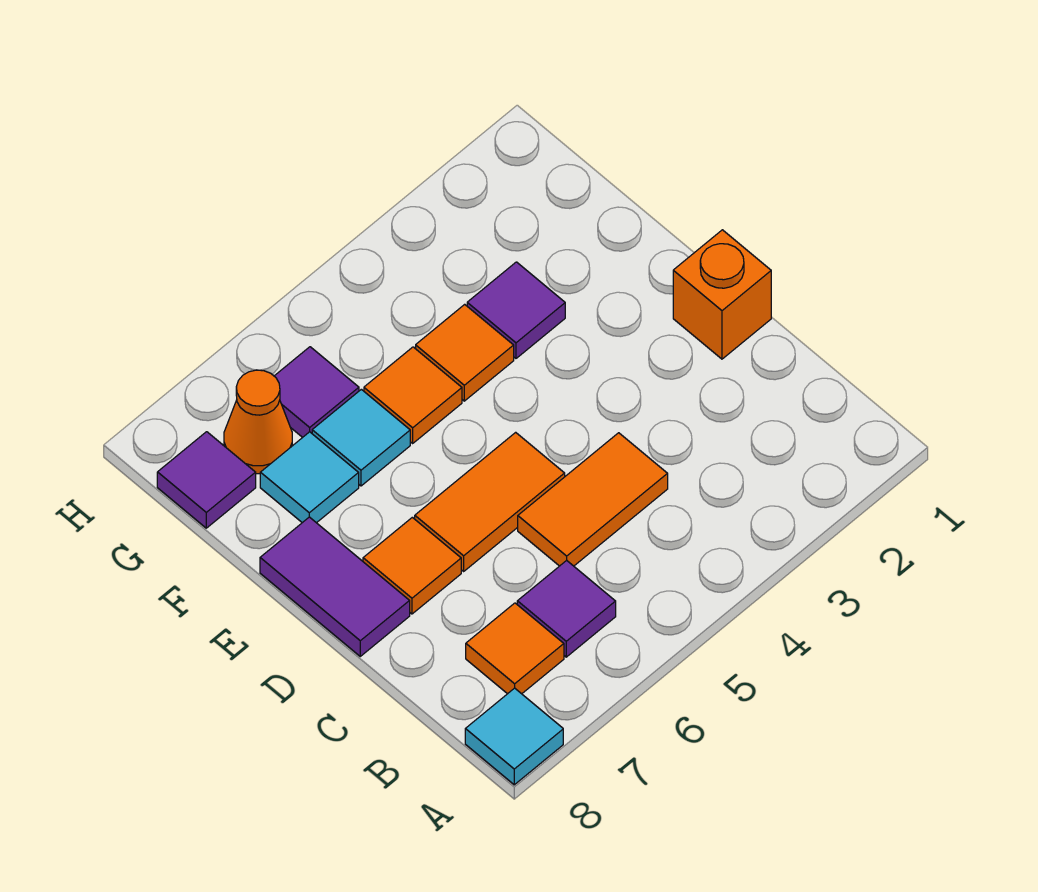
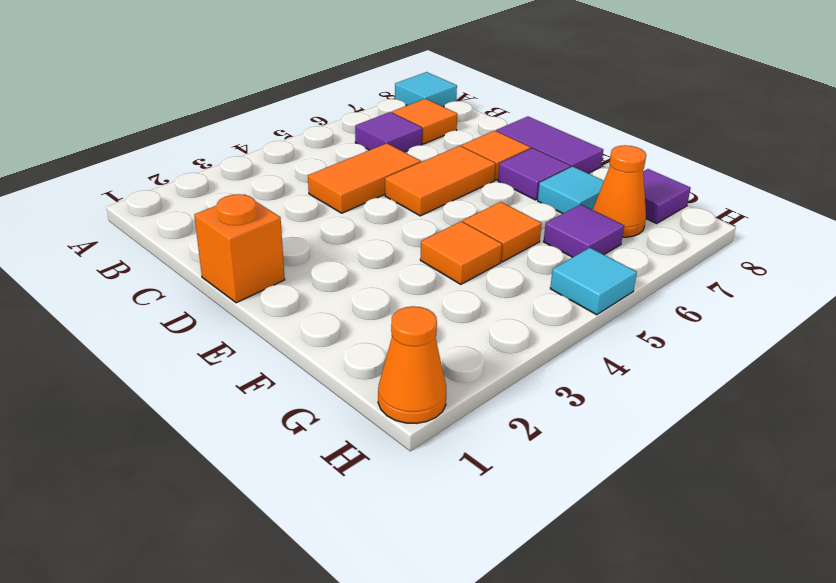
purple tile F3 level 1 -> purple tile E7 level 1
cyan tile F6 level 1 -> cyan tile H5 level 1
none -> orange cone H1 level 1

